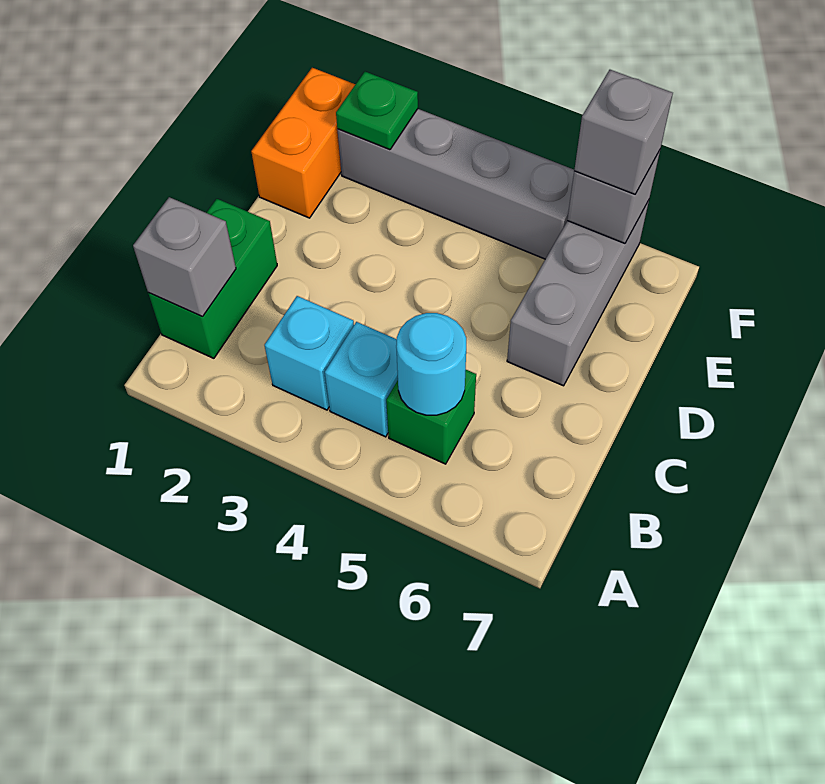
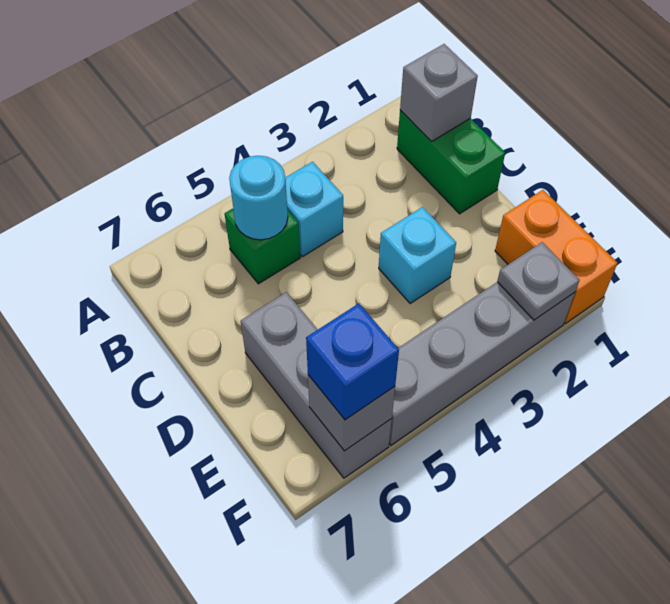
cyan brick B3 level 1 -> cyan brick D3 level 1
green plate F2 level 2 -> grey plate F2 level 2
grey brick F6 level 3 -> blue brick F6 level 3

